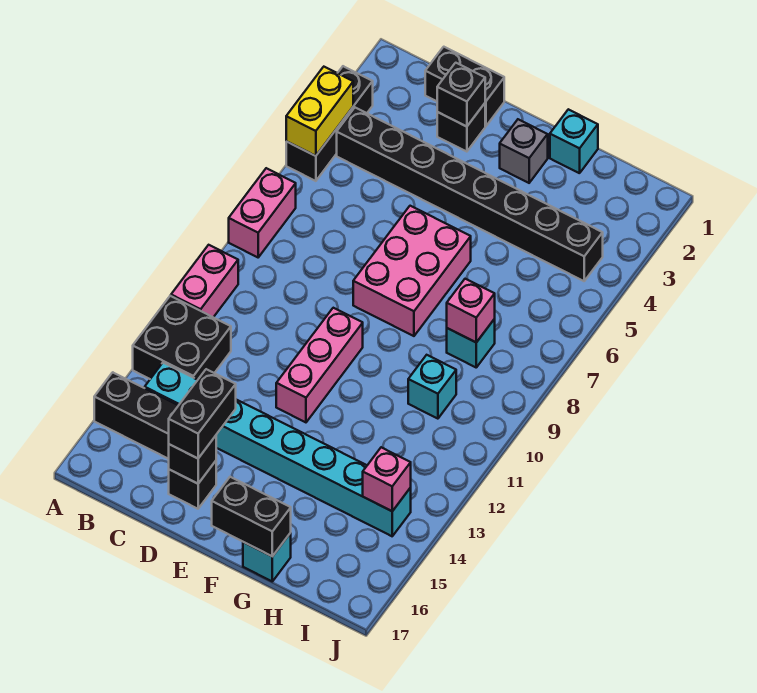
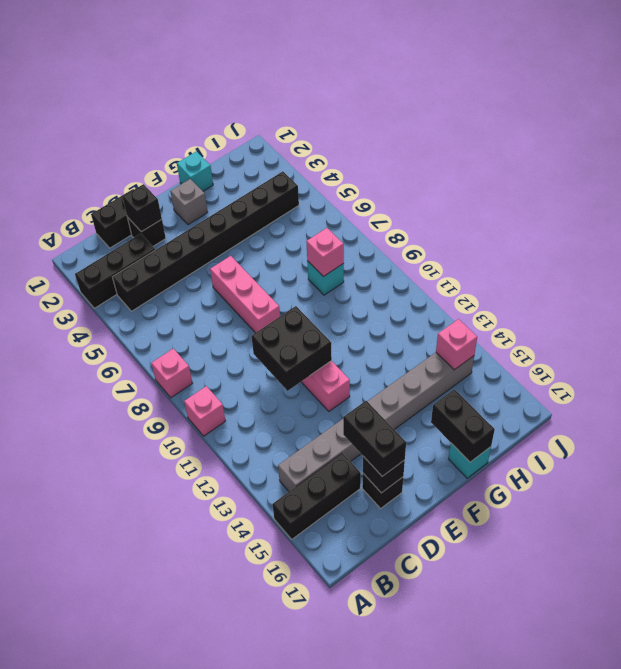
black brick A3:A5 level 1 -> black brick A3:C3 level 1
yellow brick A4:A5 level 2 -> none
pink brick A7:A8 level 1 -> pink brick A8 level 1
pink brick A10:A11 level 1 -> pink brick A10 level 1
black brick A12:B13 level 1 -> black brick D10:E11 level 2
cyan brick B14:I14 level 1 -> grey brick B14:I14 level 1
pink brick E6:F8 level 1 -> pink brick E6:E8 level 1
black brick F17:G17 level 2 -> black brick G16:G17 level 2
cyan brick H10 level 1 -> none

